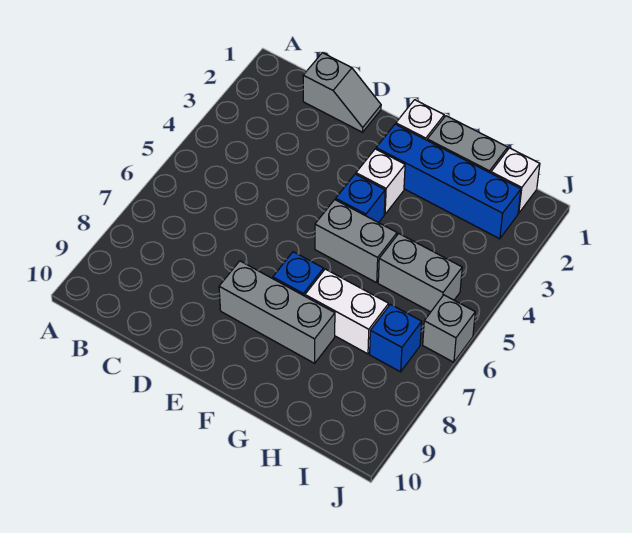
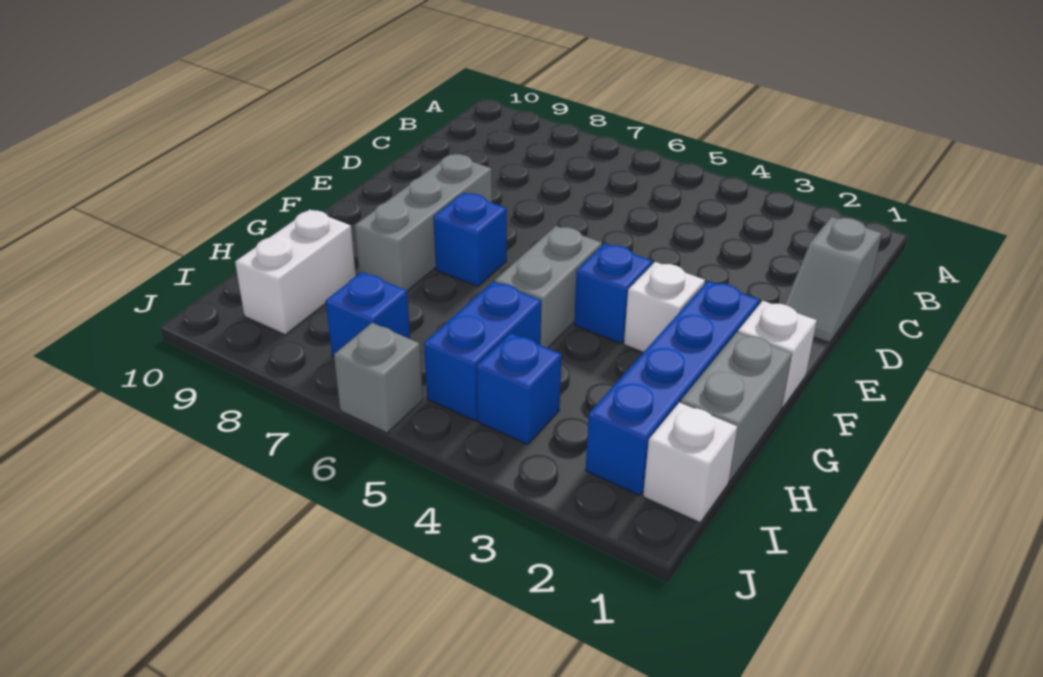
white brick G7:H7 level 1 -> white brick H9:I9 level 1
grey brick H5:I5 level 1 -> blue brick H5:I5 level 1
none -> blue brick I4 level 1

